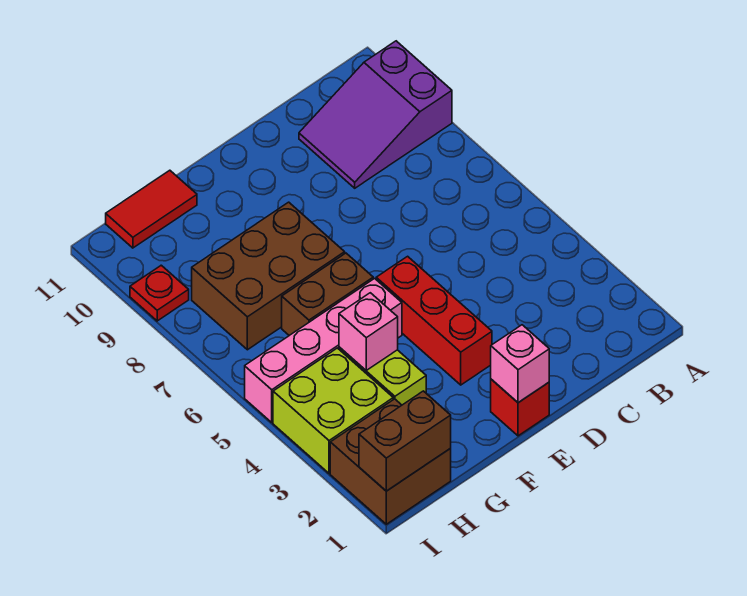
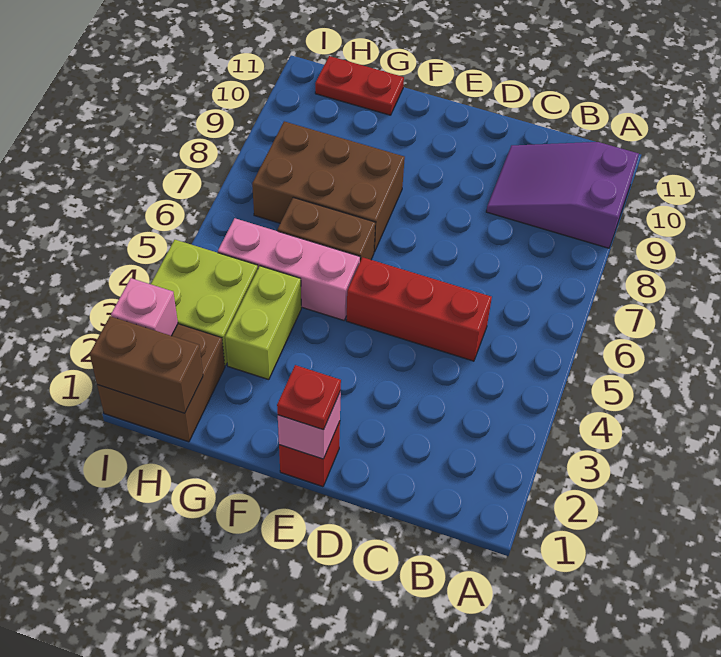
red brick E3:E5 level 1 -> red brick C5:E5 level 1
pink brick F5:I5 level 1 -> pink brick F5:H5 level 1
pink brick G4 level 2 -> pink brick I2 level 2
red tile G11:H11 level 1 -> red plate G11:H11 level 1
red plate I9 level 1 -> red plate E1 level 3

